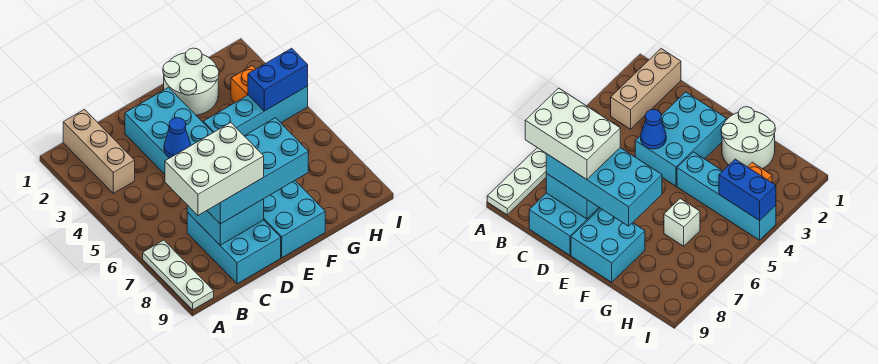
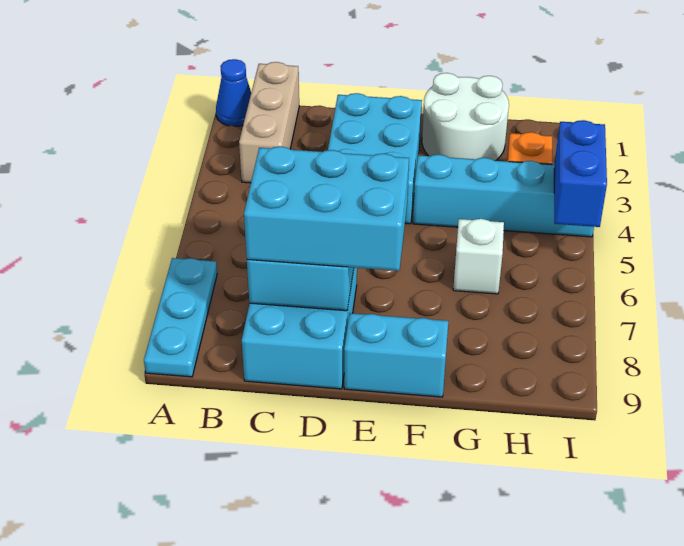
white plate A7:A9 level 1 -> cyan plate A7:A9 level 1
white brick B7:D8 level 4 -> none
cyan brick C7:F8 level 3 -> cyan brick C7:E8 level 3
blue cone D4 level 2 -> blue cone A1 level 1
cyan brick E8:F9 level 1 -> cyan brick E9:F9 level 1
blue brick H4:I4 level 2 -> blue brick I4:I5 level 2

